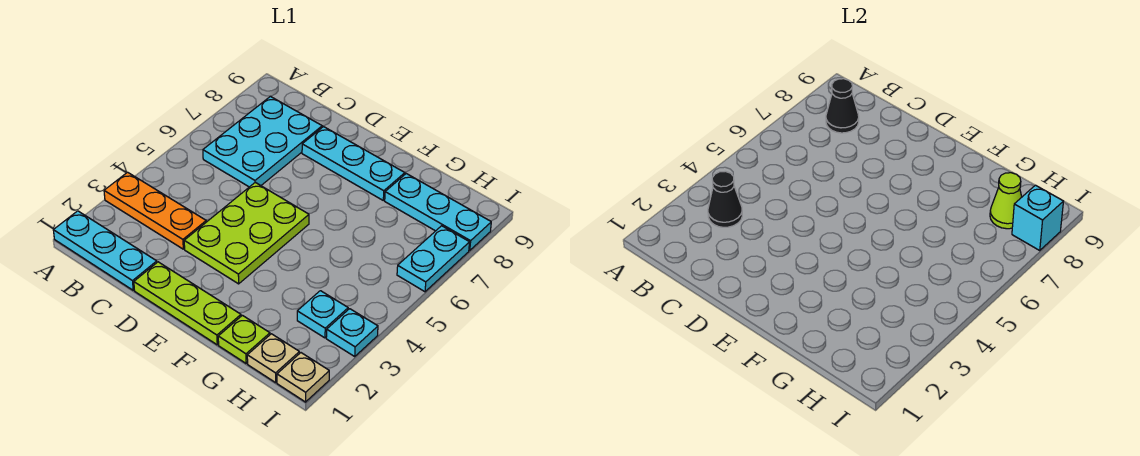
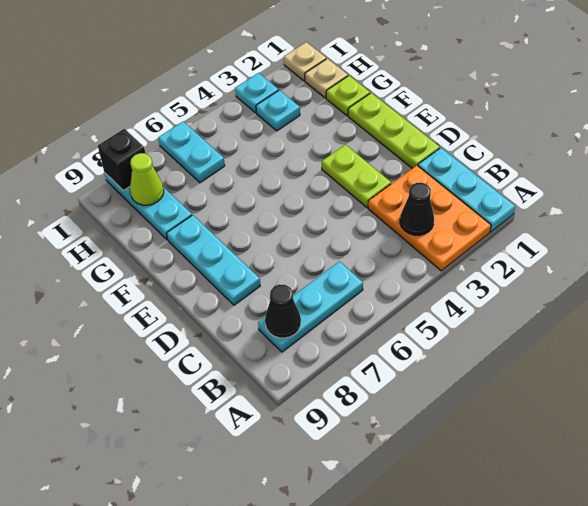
orange plate A3:C3 level 1 -> orange plate A2:C3 level 1
cyan plate B6:C8 level 1 -> cyan plate B6:B8 level 1
lime plate D3:E5 level 1 -> lime plate D3:E3 level 1
cyan plate I6:I7 level 1 -> cyan plate H6:I6 level 1
cyan brick I8 level 2 -> black brick I8 level 2

